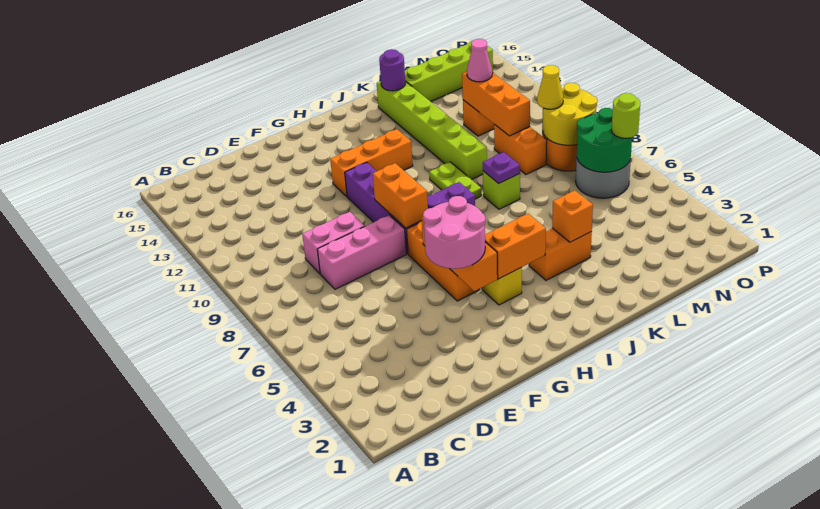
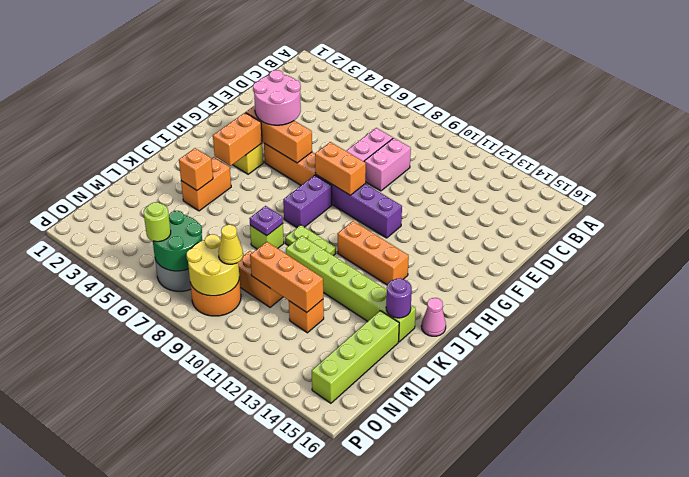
orange brick G12:I12 level 1 -> orange brick I11:I13 level 1
pink cone M12 level 3 -> pink cone J16 level 1

